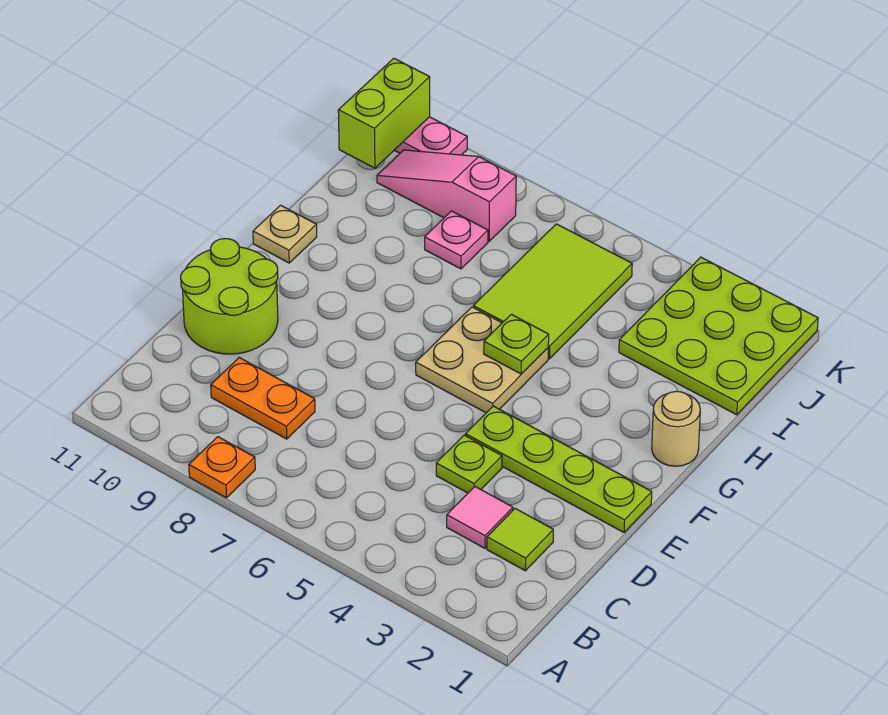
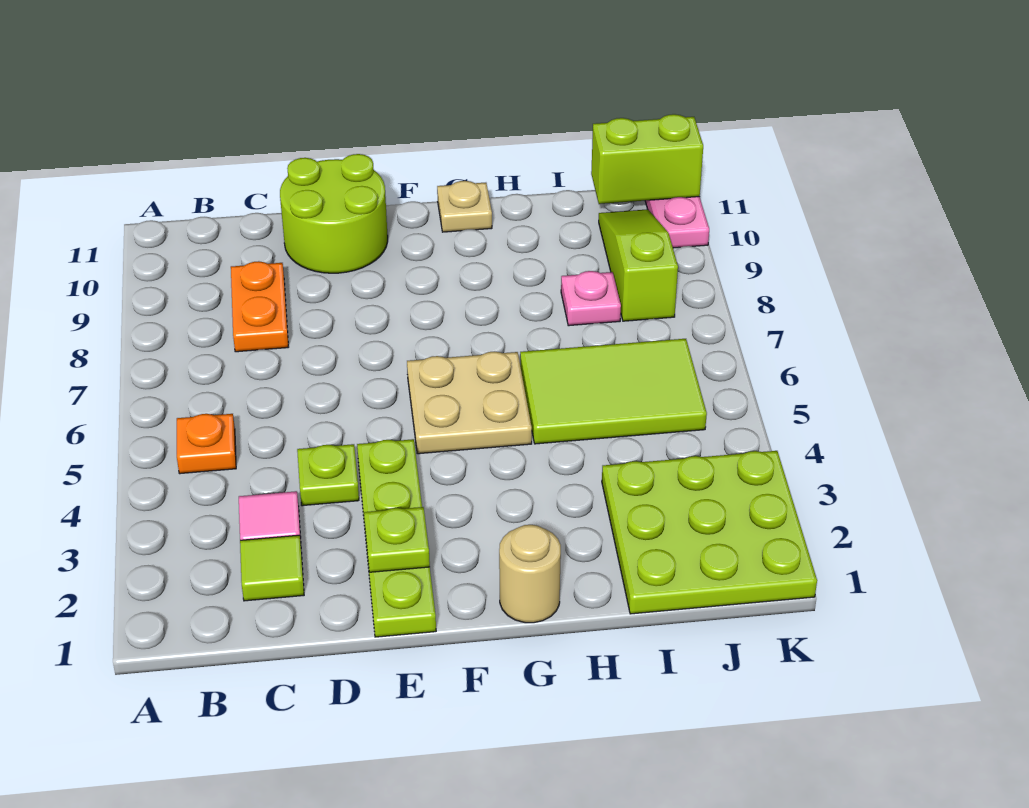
orange plate A8 level 1 -> orange plate B5 level 1
lime plate G5 level 2 -> lime plate E2 level 2
pink slope J8:J10 level 1 top 8 -> lime slope J8:J10 level 1 top 8

